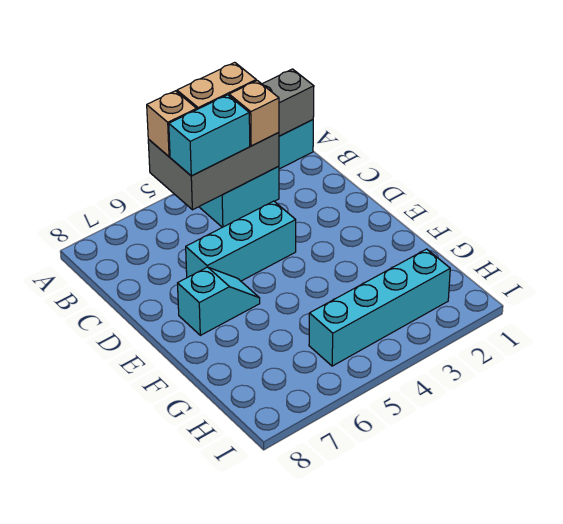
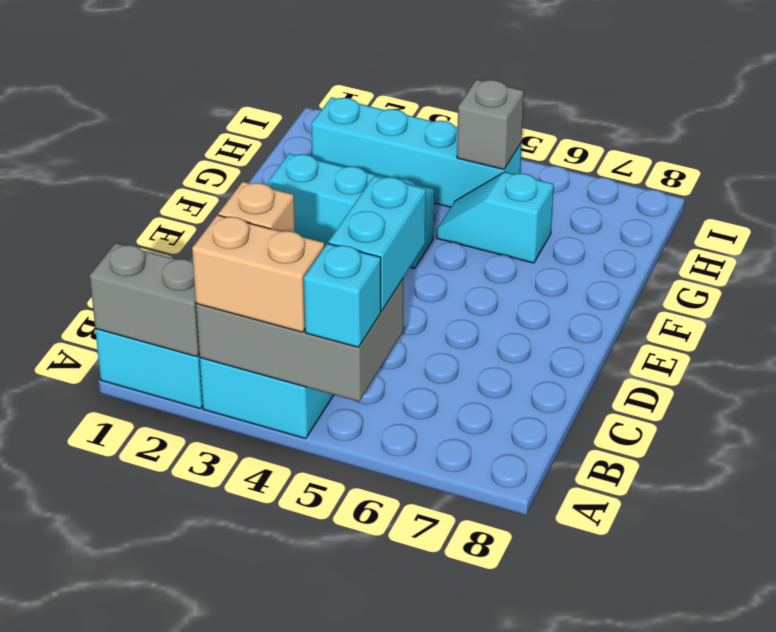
tan brick A5 level 3 -> cyan brick A5 level 3
cyan brick B4:B5 level 3 -> cyan brick B5:C5 level 3
cyan brick D4:D6 level 1 -> cyan brick F2:F4 level 1
cyan slope E6:E7 level 1 top 7 -> cyan slope G5:G6 level 1 top 6
none -> grey brick H5 level 2

